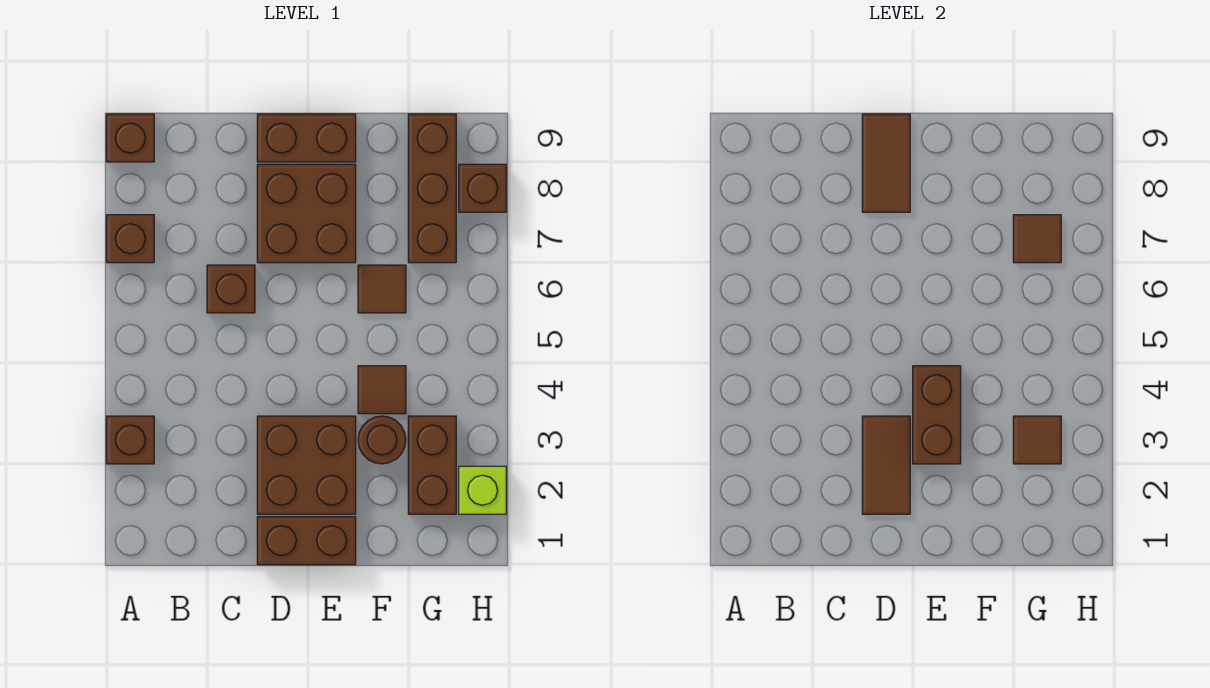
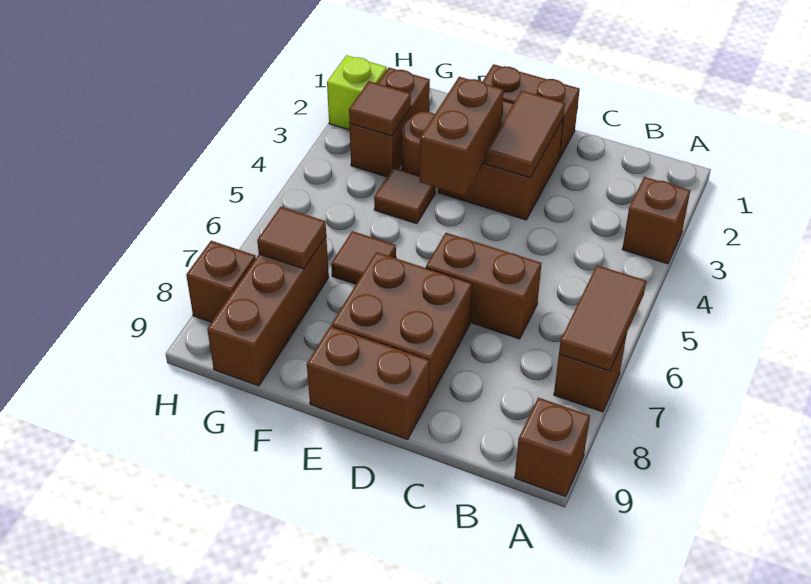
brown brick C6 level 1 -> brown brick C6:D6 level 1
brown tile D8:D9 level 2 -> brown tile A6:A7 level 2

